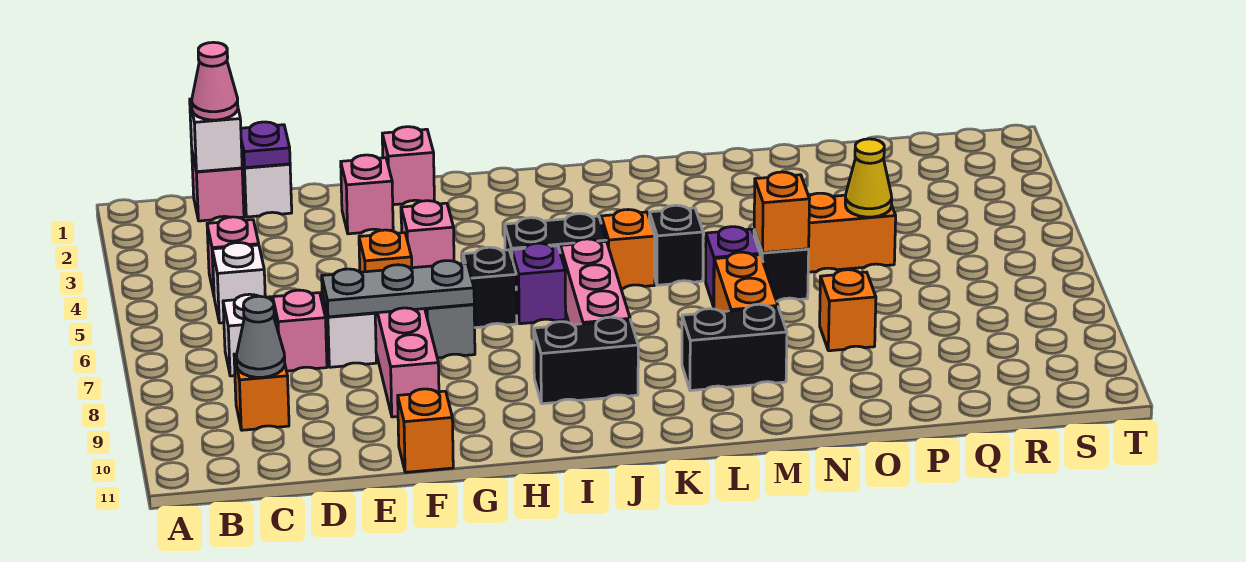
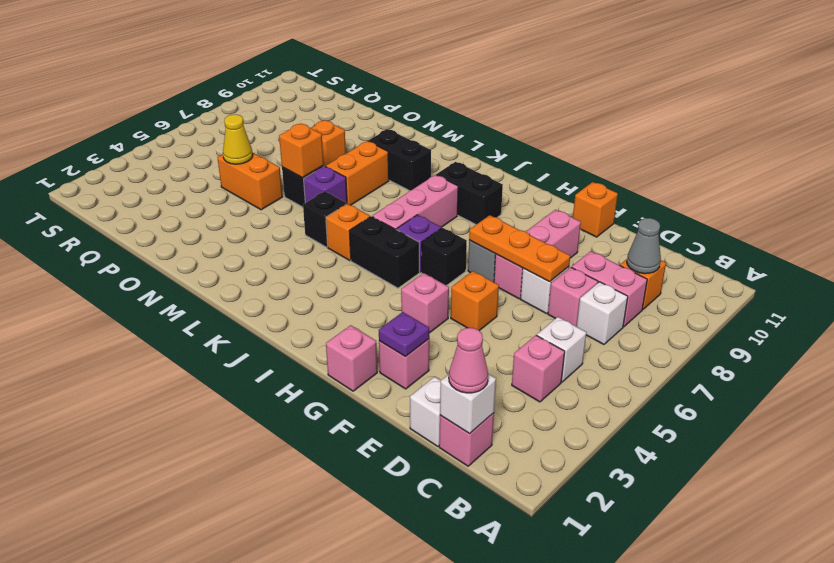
none -> pink brick C8:D8 level 1
purple plate D1 level 2 -> purple plate F2 level 2
grey plate E7:G7 level 2 -> orange plate E7:G7 level 2

